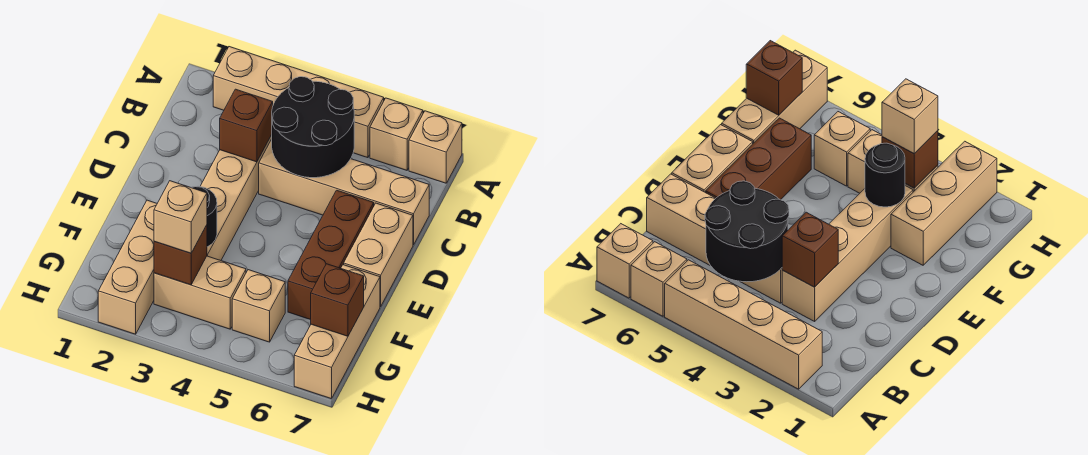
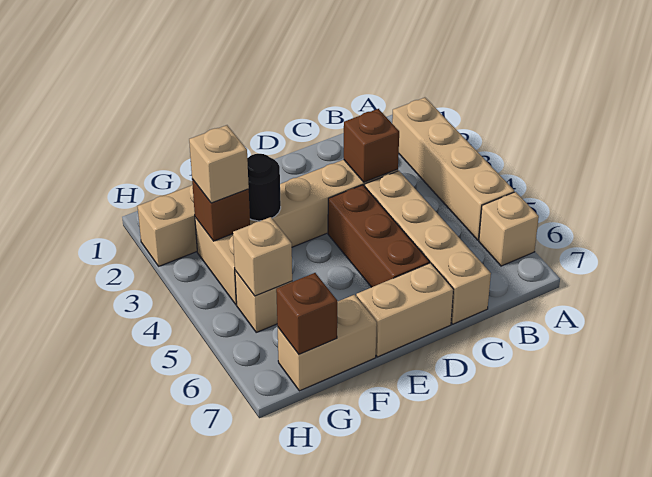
tan brick A7 level 1 -> tan brick G5 level 2
black round brick B4:C5 level 2 -> none
brown brick D6:F6 level 1 -> brown brick D4:D6 level 1
tan brick F7:H7 level 1 -> tan brick F7:G7 level 1

